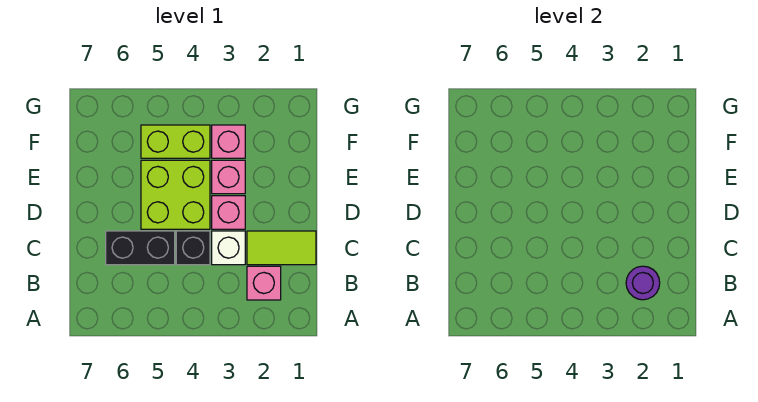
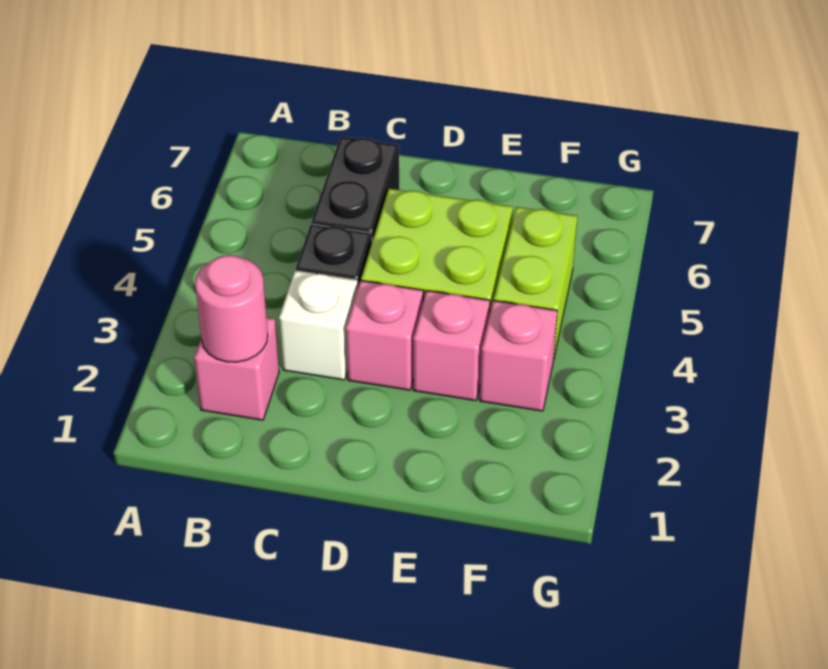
purple round brick B2 level 2 -> pink round brick B2 level 2
lime tile C1:C2 level 1 -> none

